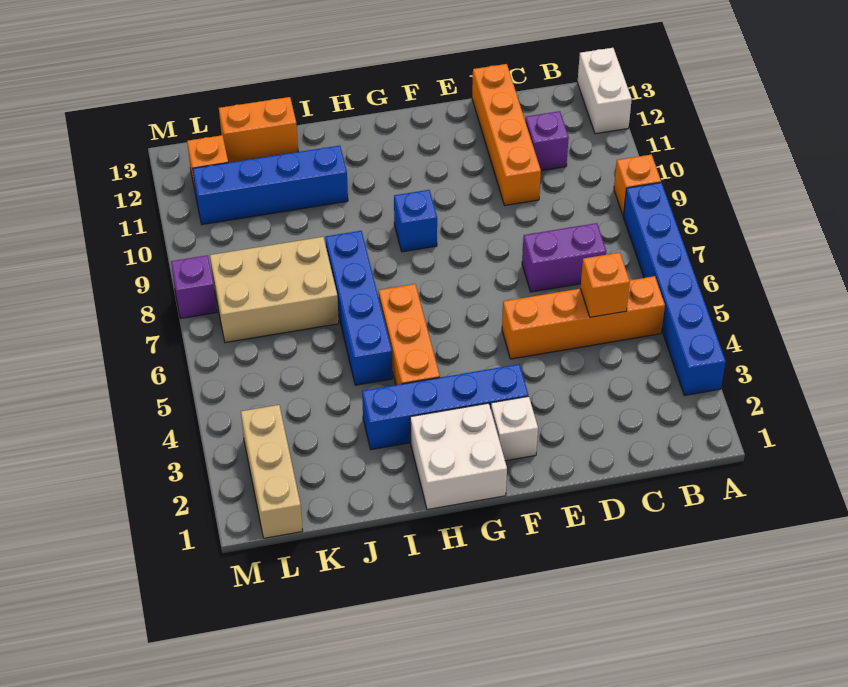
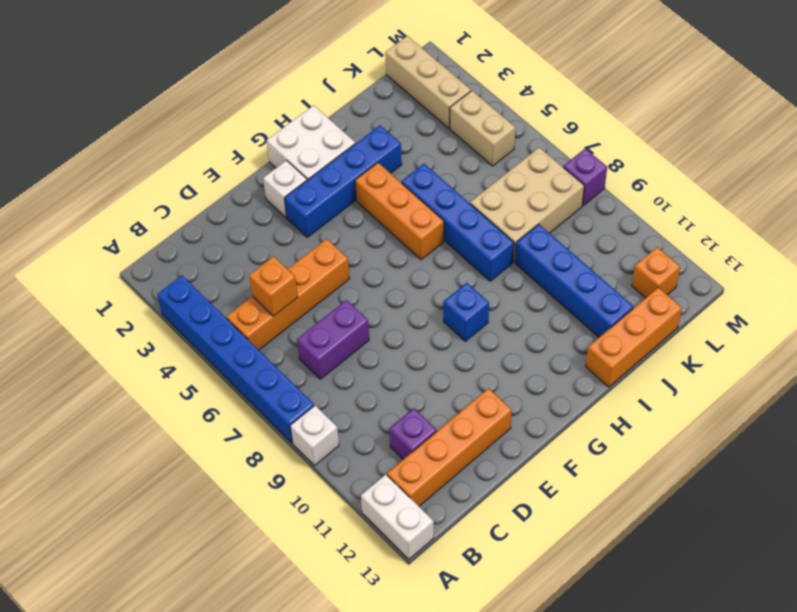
orange brick A9 level 1 -> white brick A9 level 1
orange brick D10:D13 level 1 -> orange brick B12:E12 level 1
blue brick I11:L11 level 1 -> blue brick J9:J12 level 1
orange brick J13:K13 level 1 -> orange brick I13:K13 level 1
none -> tan brick L4:L5 level 1

